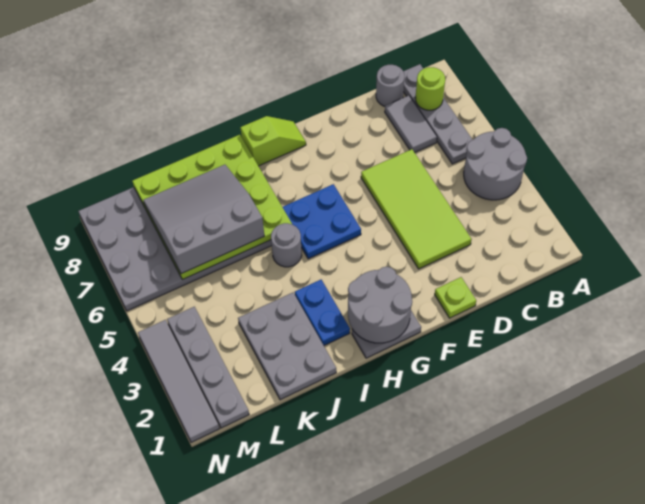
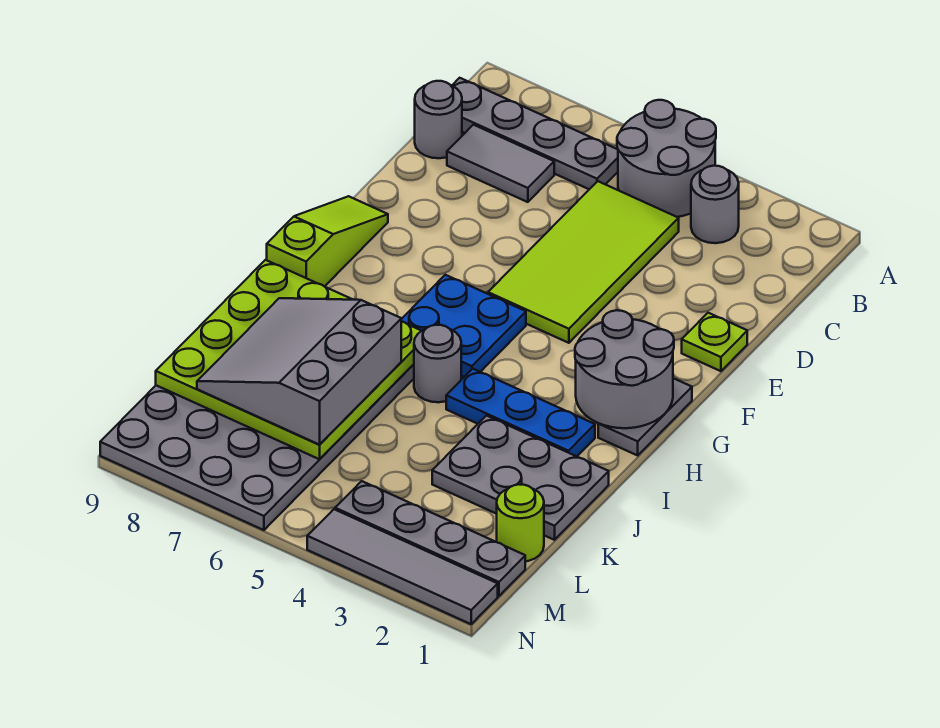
none -> grey round brick B3 level 1
lime round brick B8 level 2 -> lime round brick L1 level 1
lime tile D3:E6 level 1 -> lime tile C4:F5 level 1
lime slope G9:H9 level 1 top H -> lime slope F9:H9 level 1 top H
blue plate I2:I3 level 1 -> blue plate I2:I4 level 1

